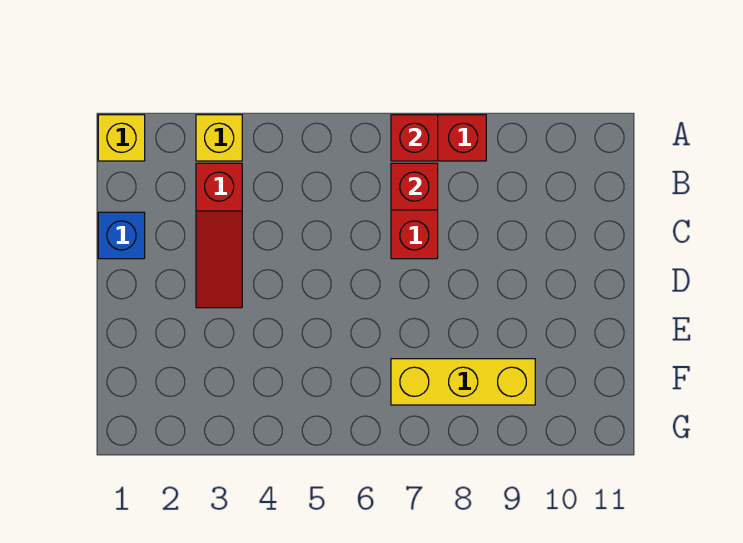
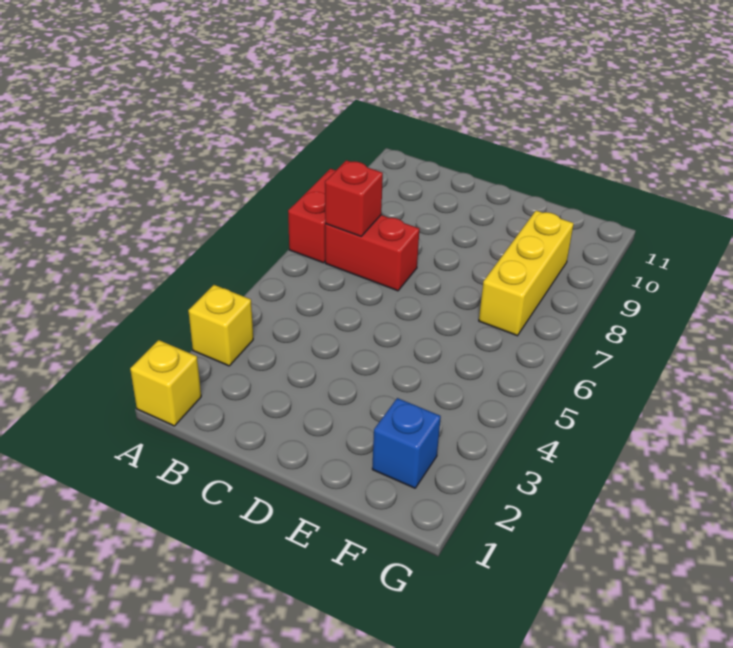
red brick A7 level 2 -> none
red slope B3:D3 level 1 top B -> none
blue brick C1 level 1 -> blue brick F2 level 1

